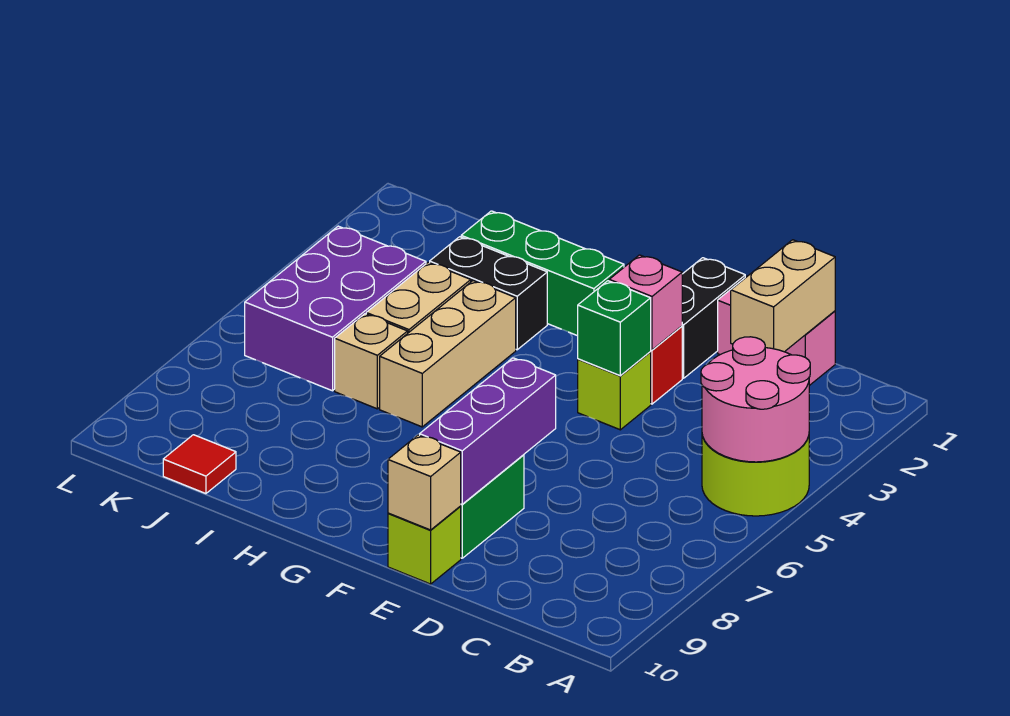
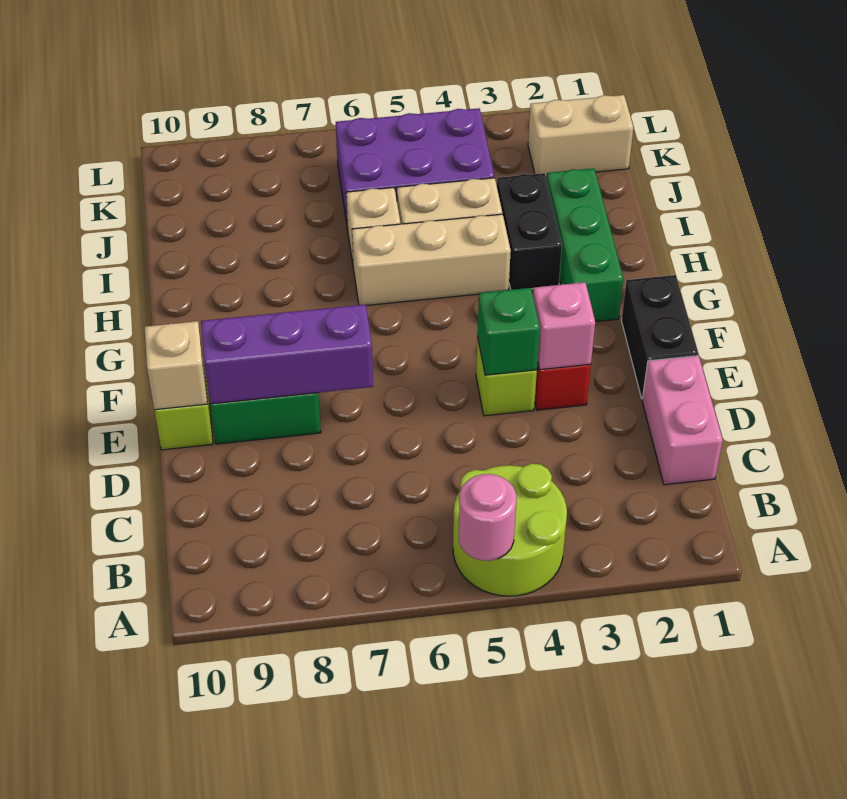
pink round brick A4:B5 level 2 -> pink round brick A5 level 2
tan brick C1:C2 level 2 -> tan brick K1:K2 level 1
black brick E1:E2 level 1 -> black brick E1:F1 level 1
red tile J10 level 1 -> none

